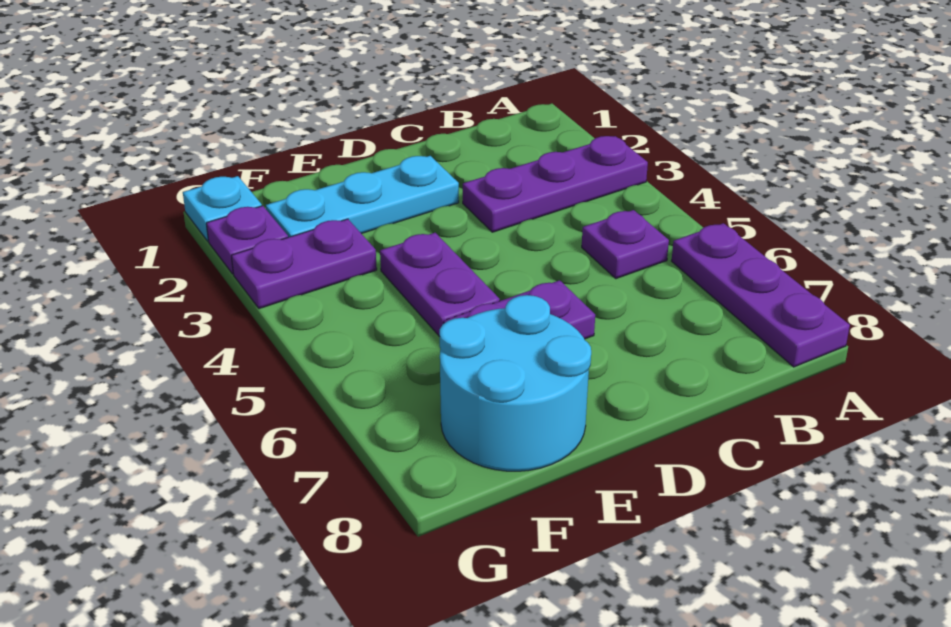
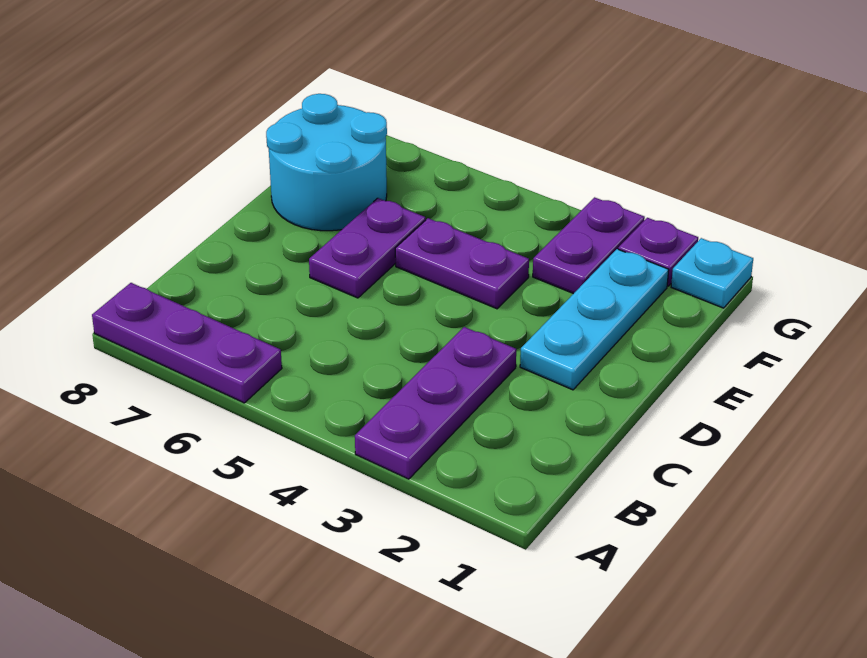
purple plate B5 level 1 -> none

